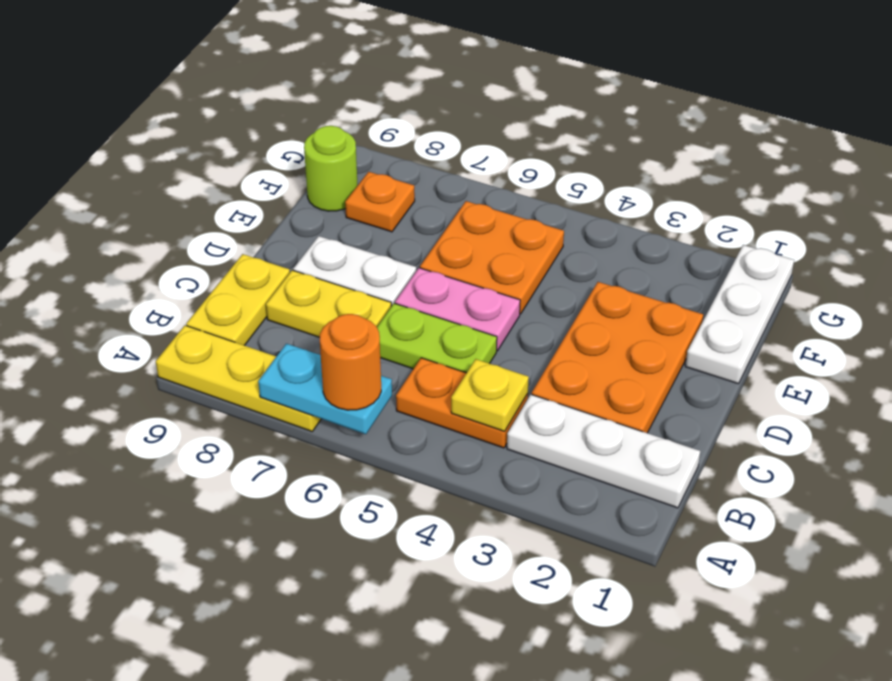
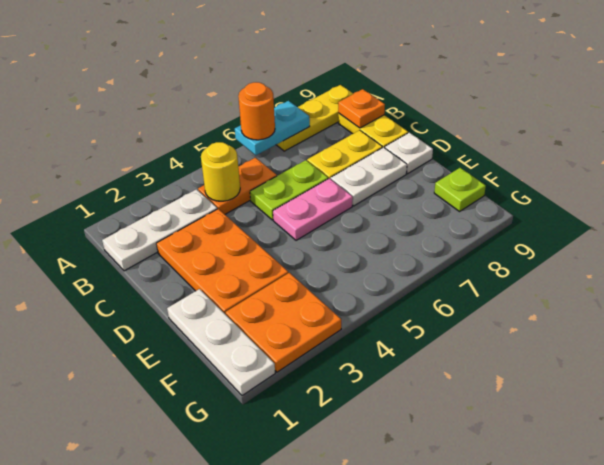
yellow plate B4 level 2 -> yellow round brick B4 level 2
none -> white plate D9 level 1
orange plate E5:F6 level 1 -> orange plate F2:G3 level 1
orange plate F8 level 1 -> orange plate B9 level 2
lime round brick F9 level 1 -> lime plate F9 level 1

